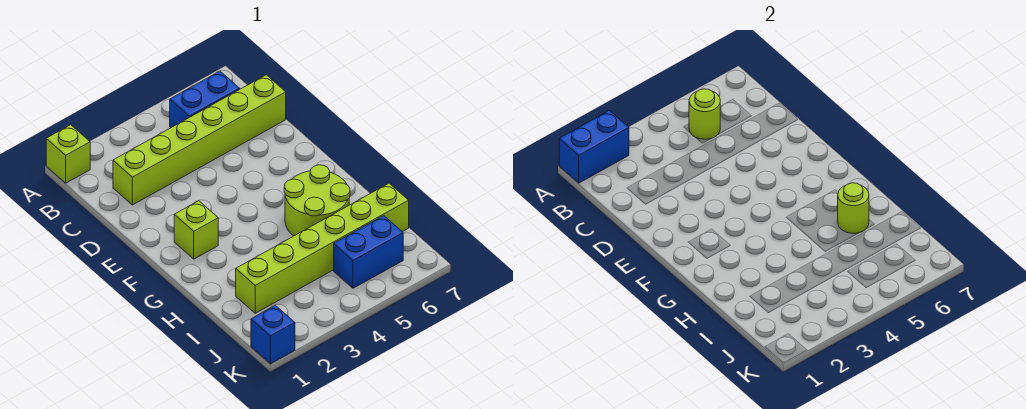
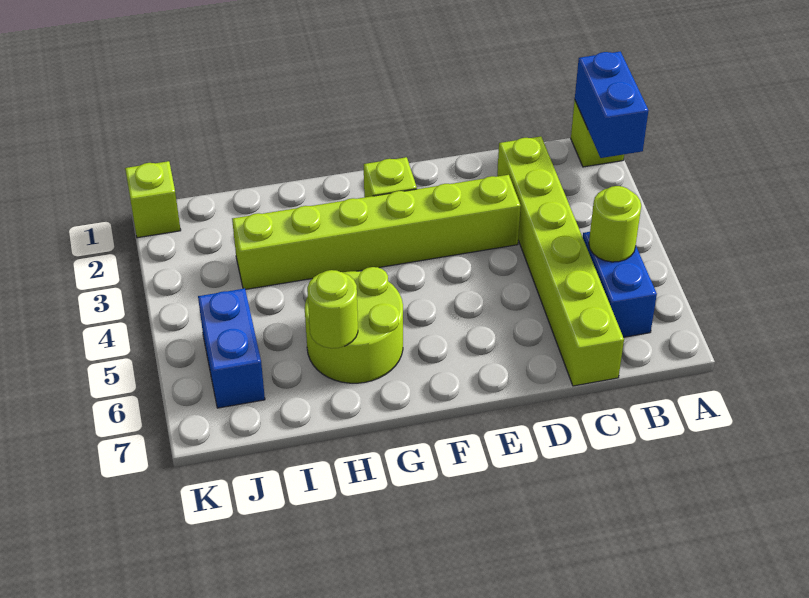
lime brick I2:I7 level 1 -> lime brick D3:I3 level 1
blue brick K1 level 1 -> lime brick K1 level 1

